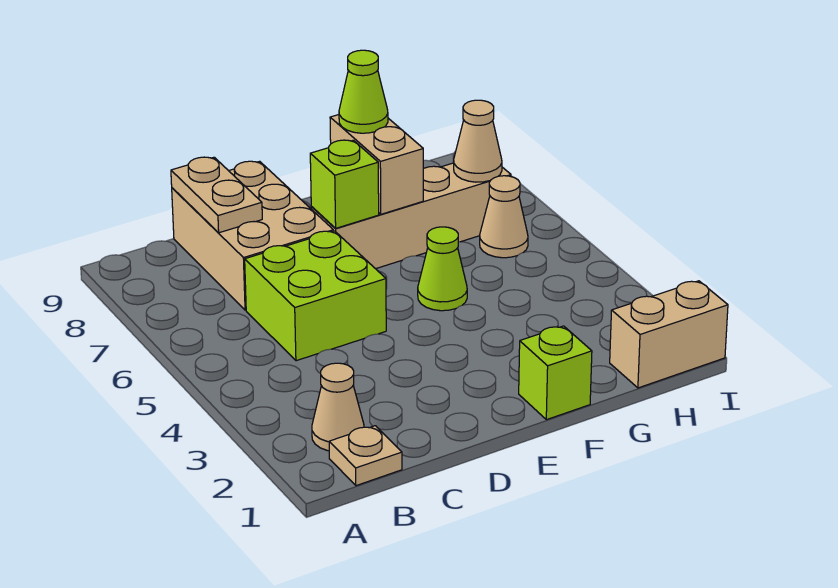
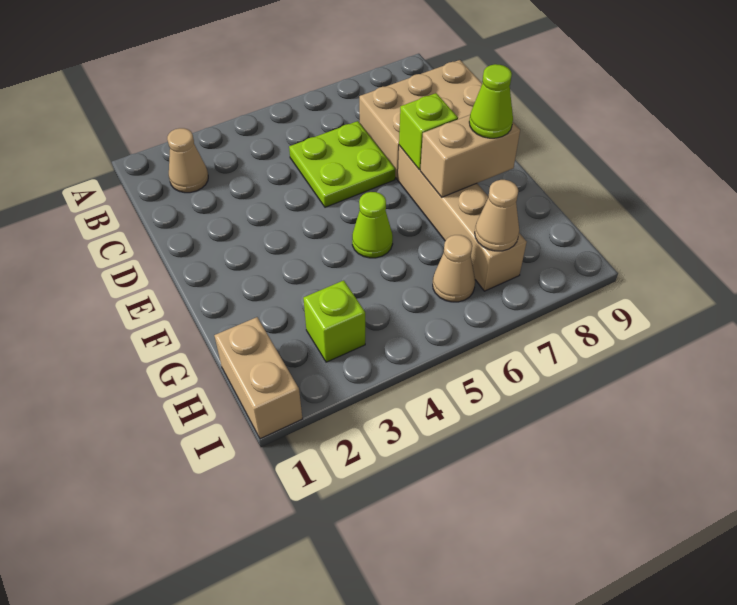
tan plate B1 level 1 -> none
lime brick C5:D6 level 1 -> lime plate C5:D6 level 1
tan plate C8:C9 level 2 -> none
lime brick F1 level 1 -> lime brick H3 level 1

